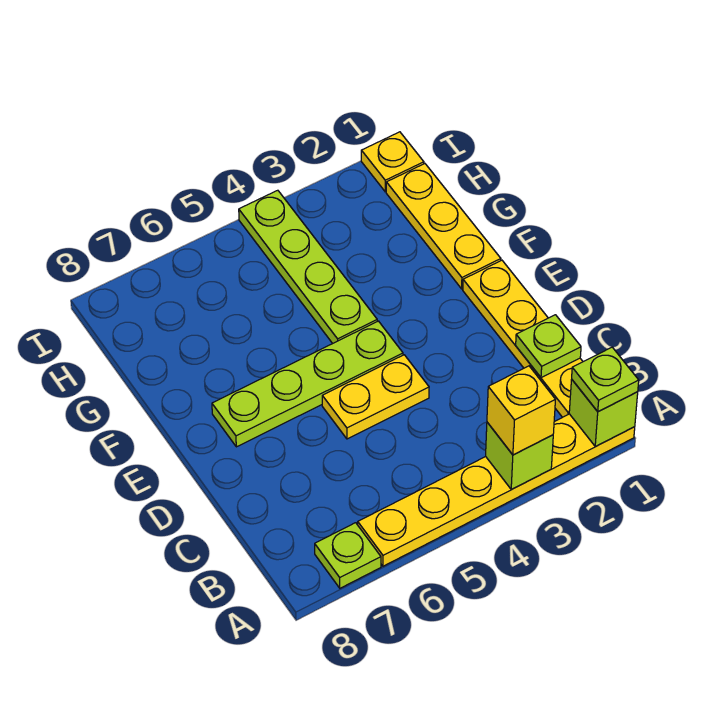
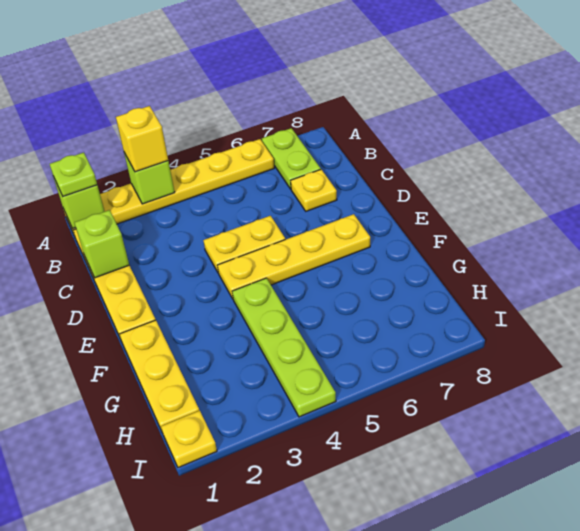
lime plate A7 level 1 -> lime plate A7:B7 level 1
lime plate C1 level 2 -> lime brick C1 level 2
none -> yellow plate C7 level 1
lime plate E4:E7 level 1 -> yellow plate E4:E7 level 1

